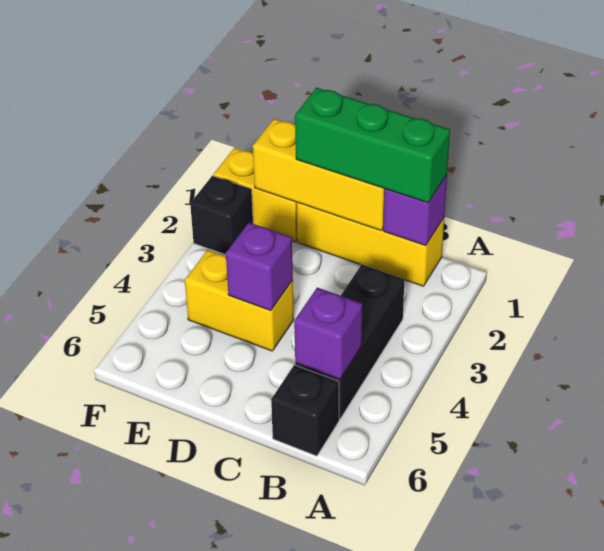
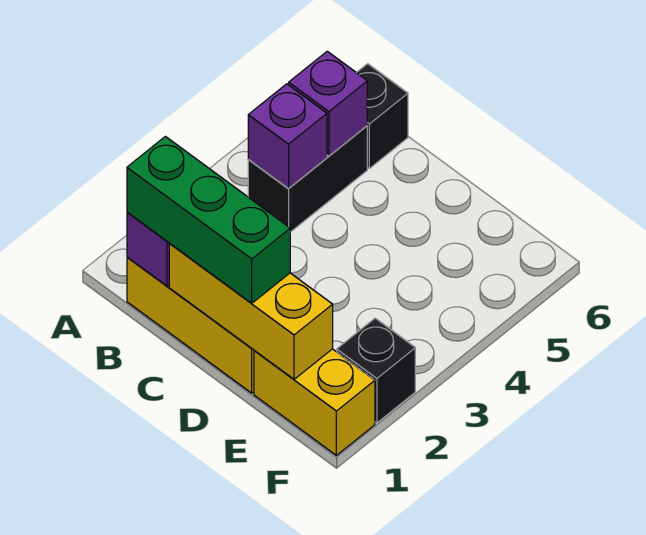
black brick B3:B5 level 1 -> black brick B4:B5 level 1
yellow brick D4:E4 level 1 -> none
purple brick D4 level 2 -> purple brick B4 level 2

